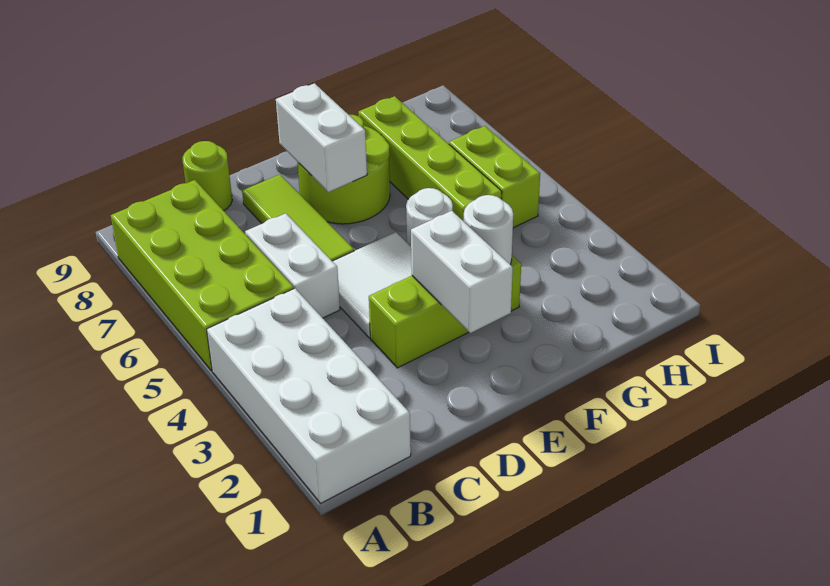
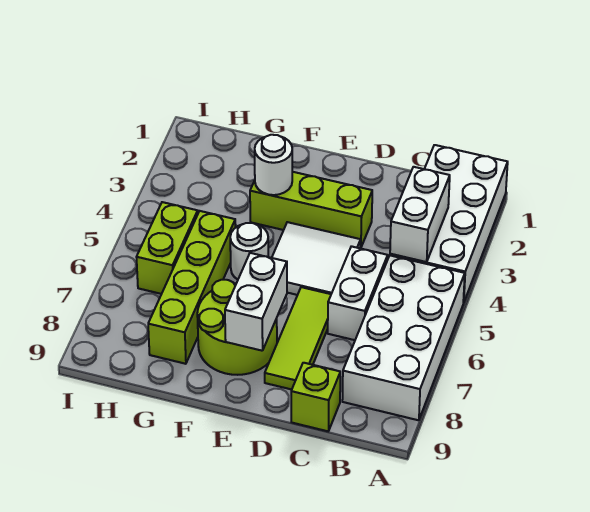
lime brick A5:B8 level 1 -> white brick A5:B8 level 1
lime round brick C9 level 1 -> lime brick C9 level 1
white brick E2:E3 level 2 -> white brick B3:B4 level 2

